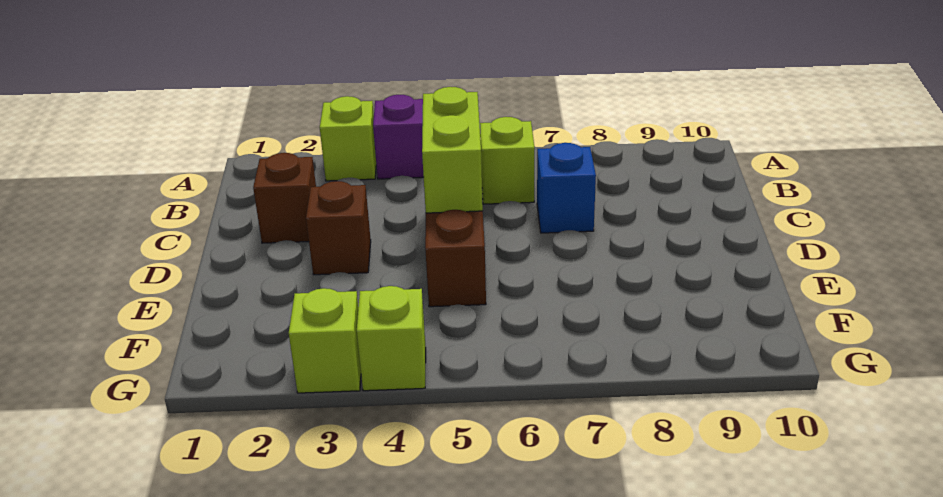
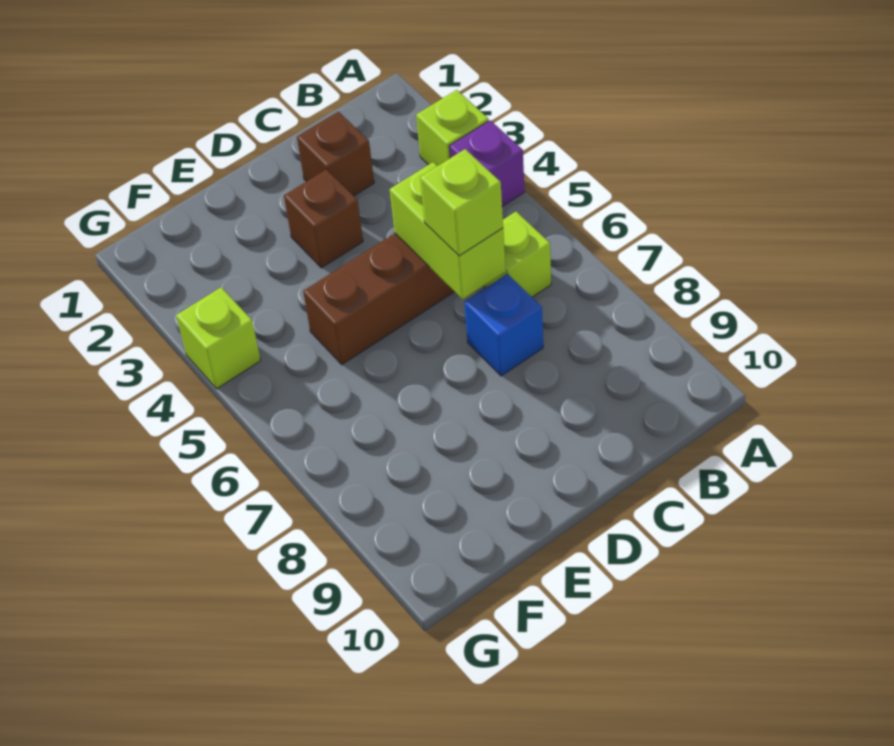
lime brick C5:D5 level 2 -> lime brick C5:C6 level 2
lime brick G3 level 1 -> lime brick C6 level 3

